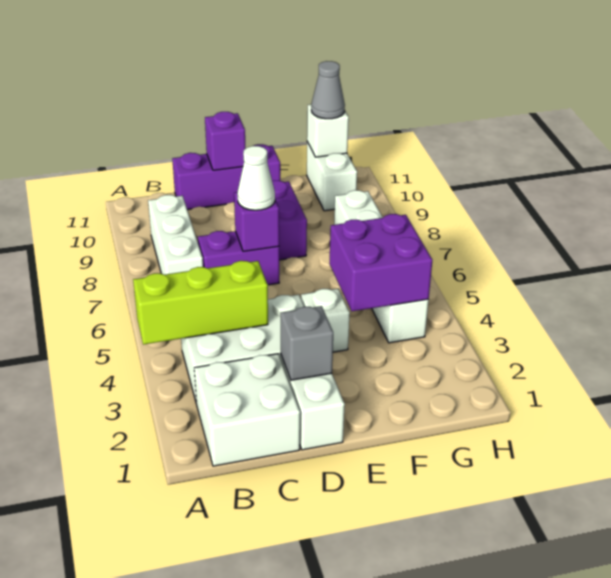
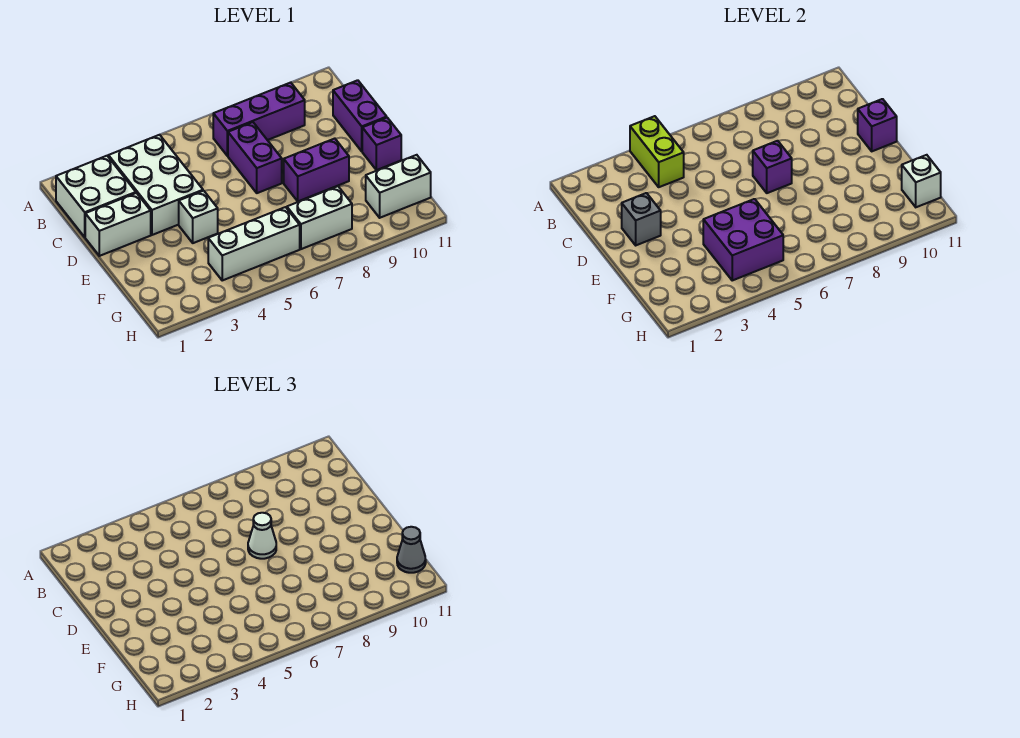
lime brick A4:C4 level 2 -> lime brick A4:B4 level 2
white brick B7:B9 level 1 -> purple brick B7:B9 level 1

